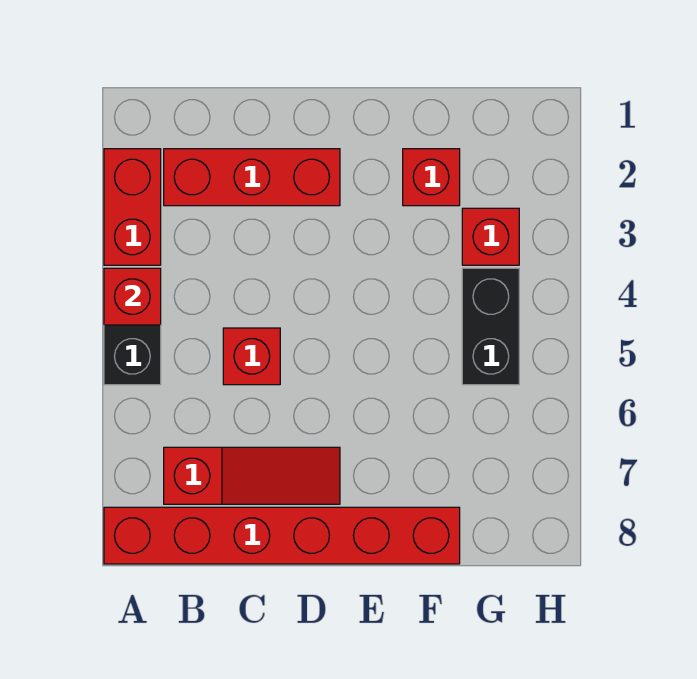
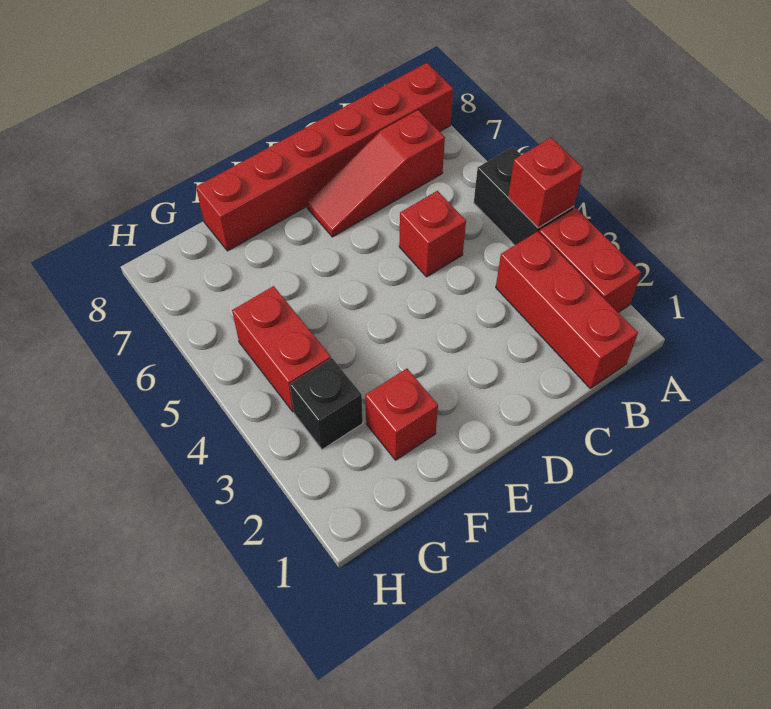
red brick B2:D2 level 1 -> red brick B1:B3 level 1
red brick G3 level 1 -> black brick G3 level 1
black brick G4:G5 level 1 -> red brick G4:G5 level 1

